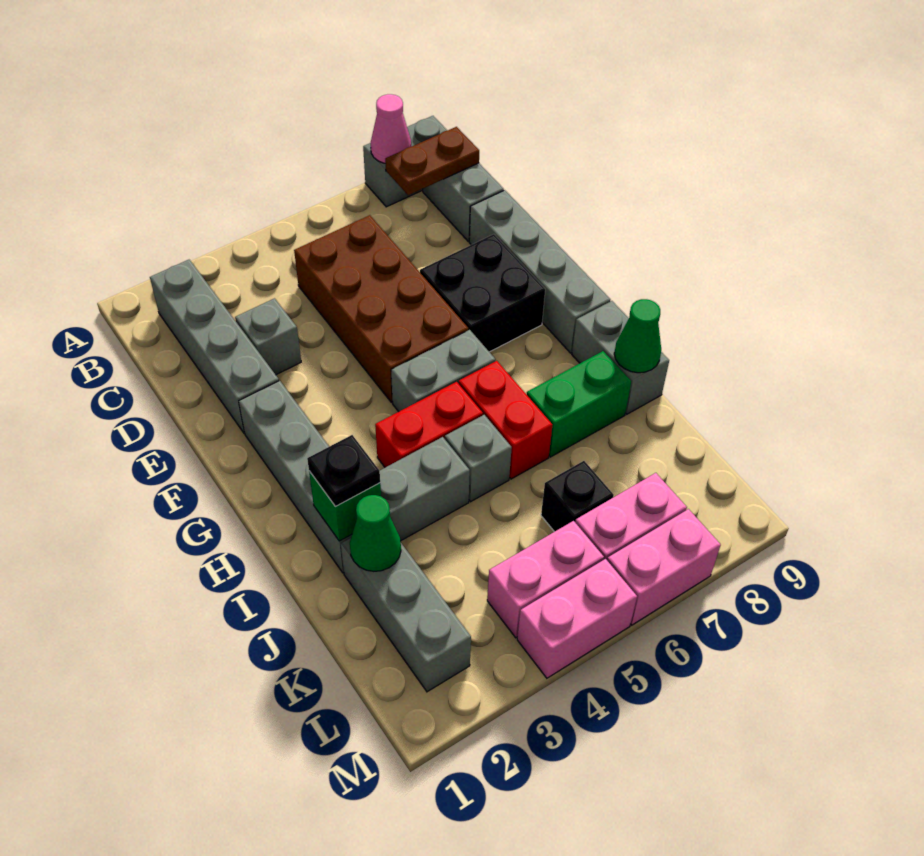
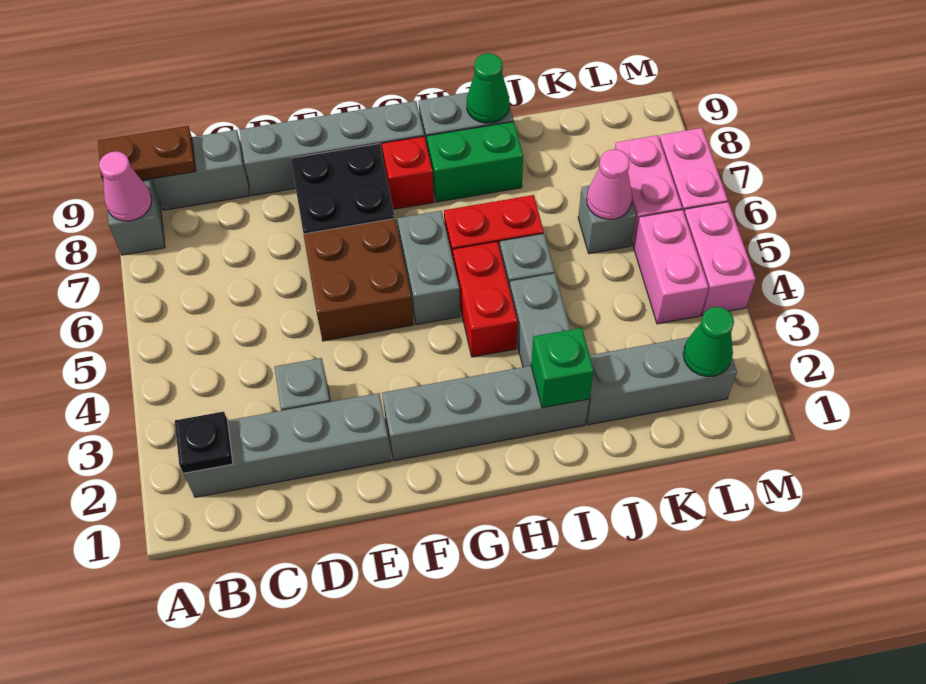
brown plate B8:B9 level 2 -> brown plate A9:B9 level 2
brown brick C5:F6 level 1 -> brown brick E5:F6 level 1
none -> red brick G8 level 1
black plate I2 level 3 -> black plate B2 level 2
green brick I7:I8 level 1 -> green brick H8:I8 level 1
green cone J2 level 2 -> green cone L2 level 2
black brick K6 level 1 -> grey brick K6 level 1
none -> pink cone K6 level 2

